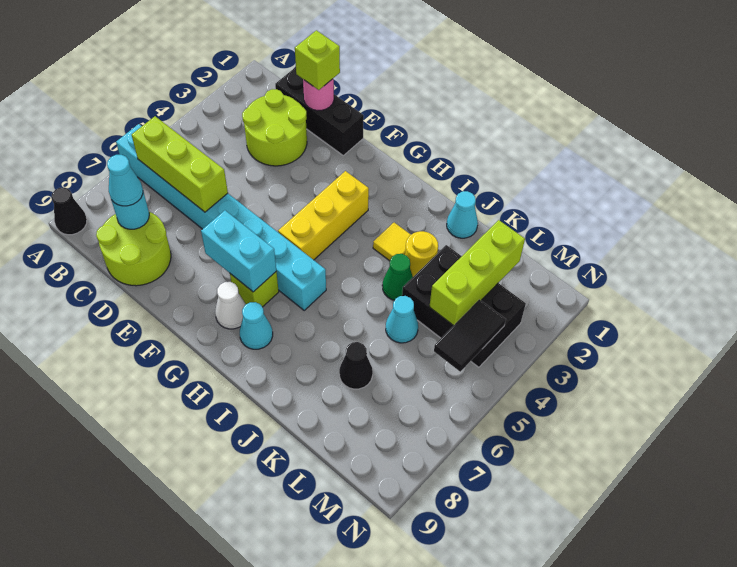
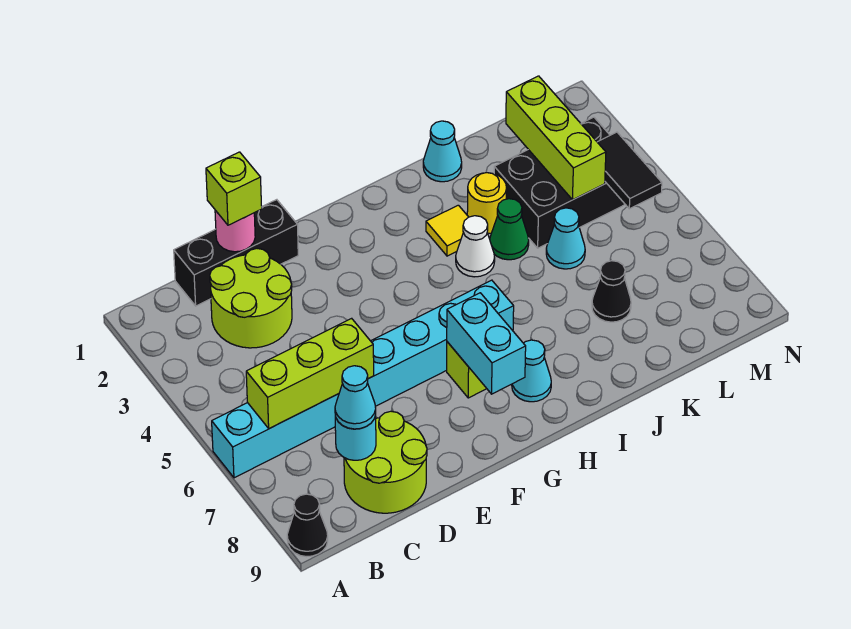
cyan brick F7:G7 level 2 -> cyan brick G7:G8 level 2
yellow brick G3:G5 level 1 -> none
white cone G8 level 1 -> white cone I4 level 1

